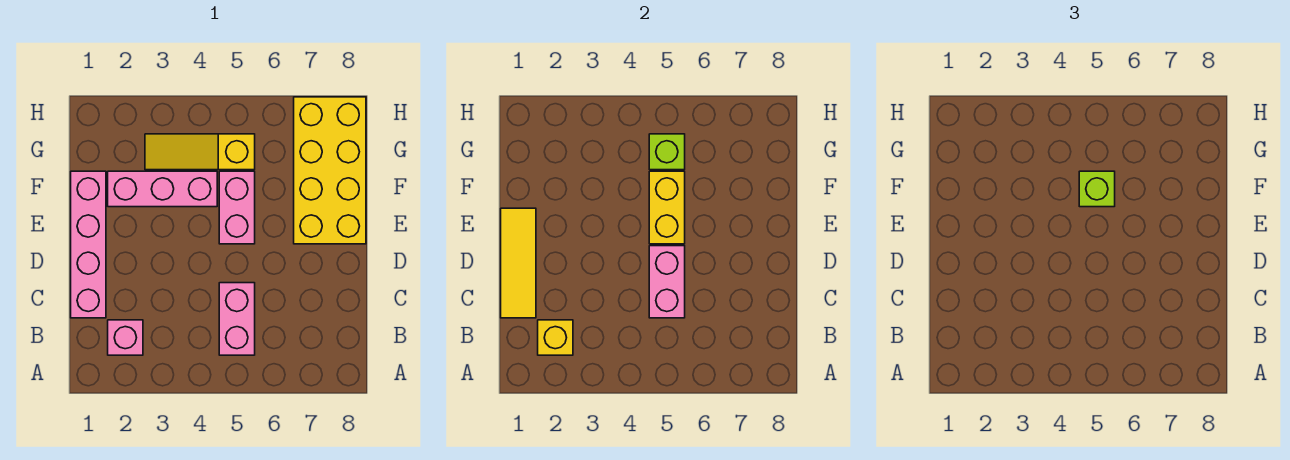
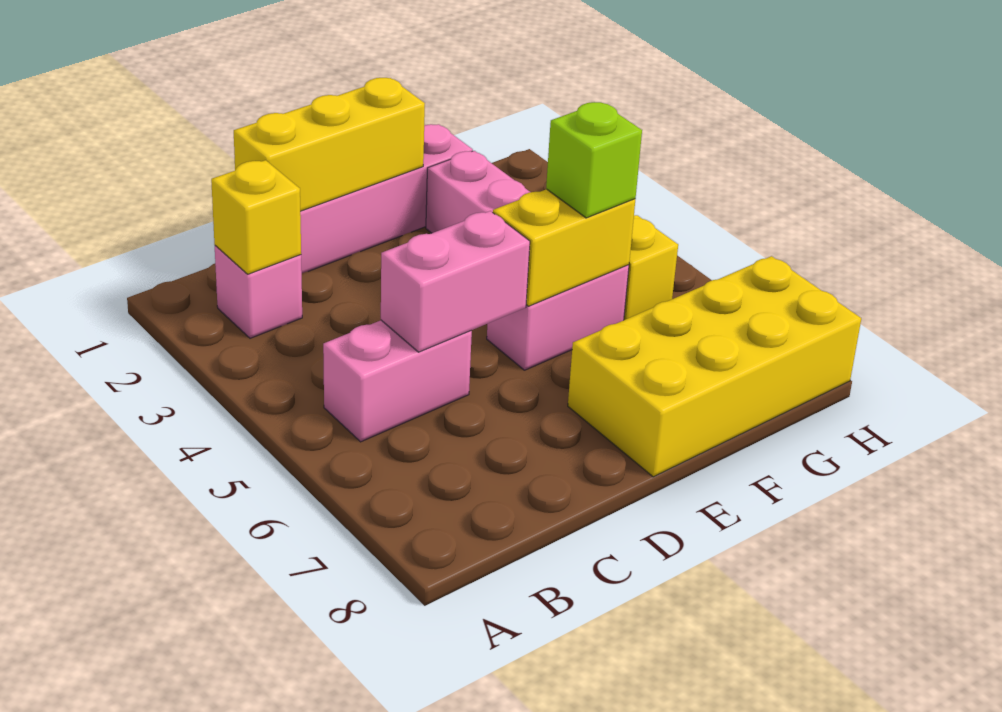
yellow tile C1:E1 level 2 -> yellow brick C1:E1 level 2
lime brick G5 level 2 -> none

